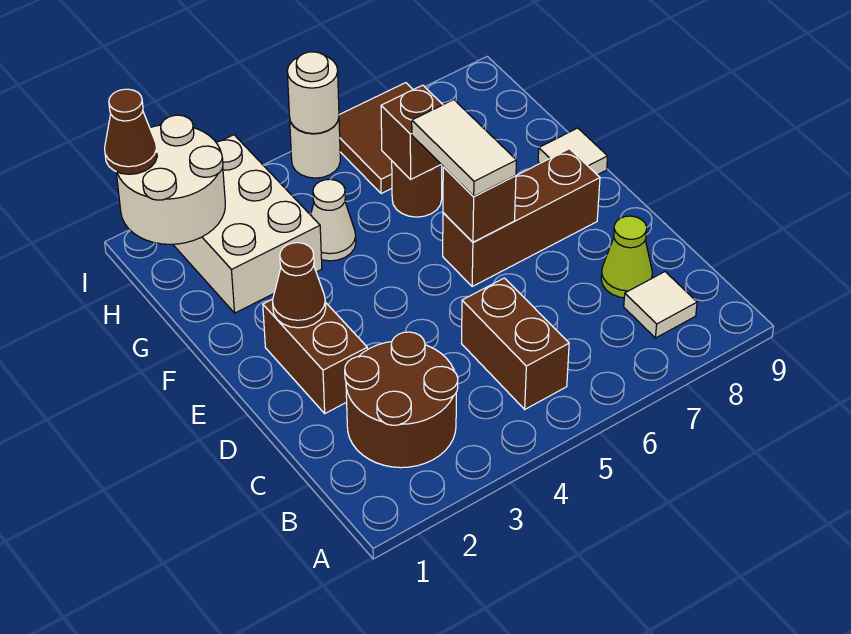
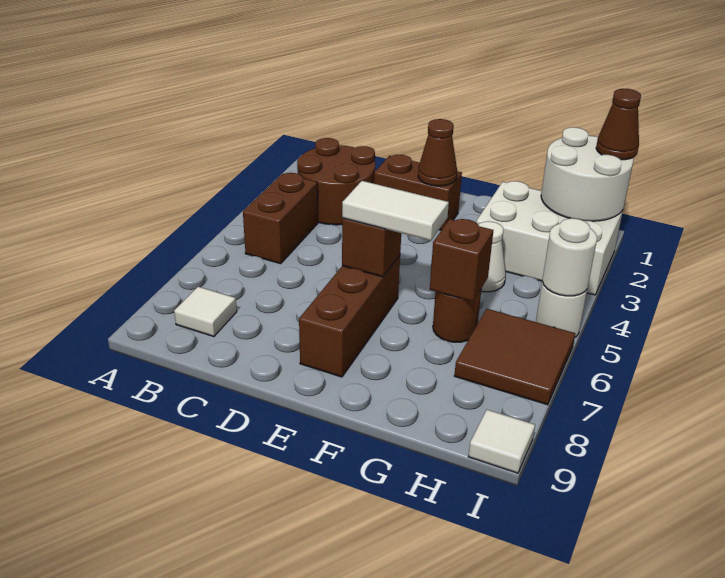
brown brick B5:C5 level 1 -> brown brick B4:B5 level 1
lime cone C8 level 1 -> none
white tile F9 level 1 -> white tile I9 level 1

